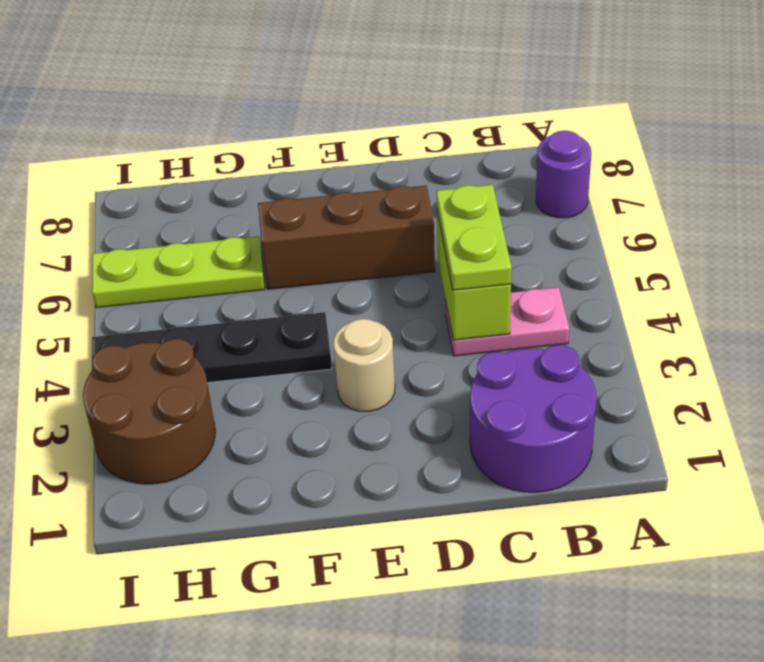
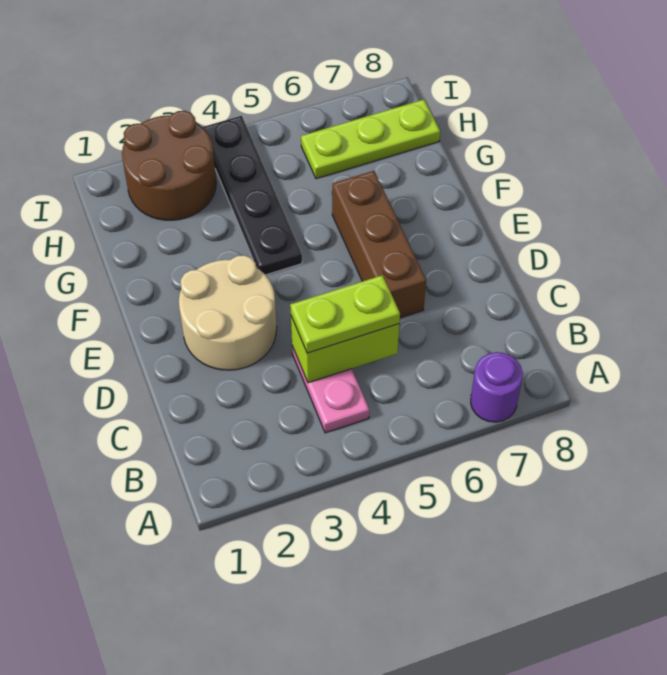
purple round brick B1:C2 level 1 -> none
tan round brick E3 level 1 -> tan round brick D2:E3 level 1
lime plate G6:I6 level 1 -> lime plate H6:H8 level 1

